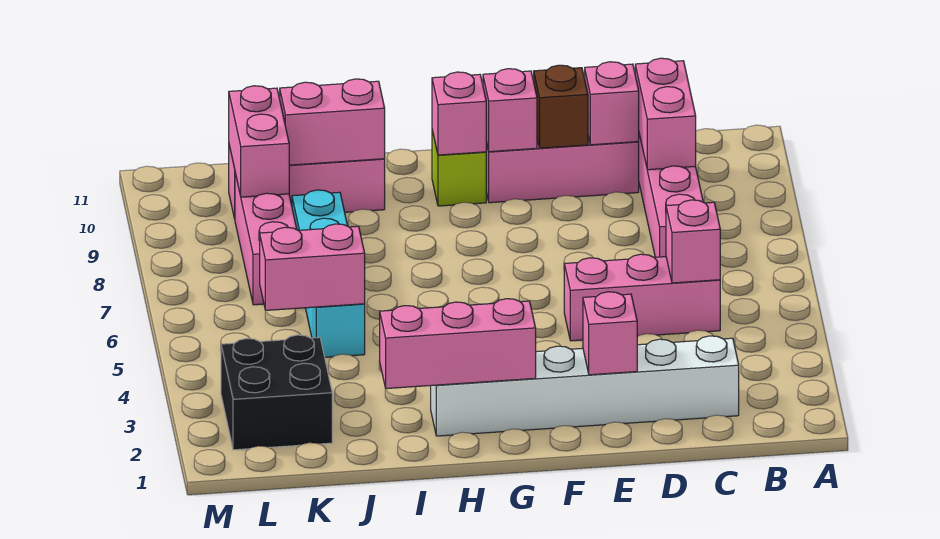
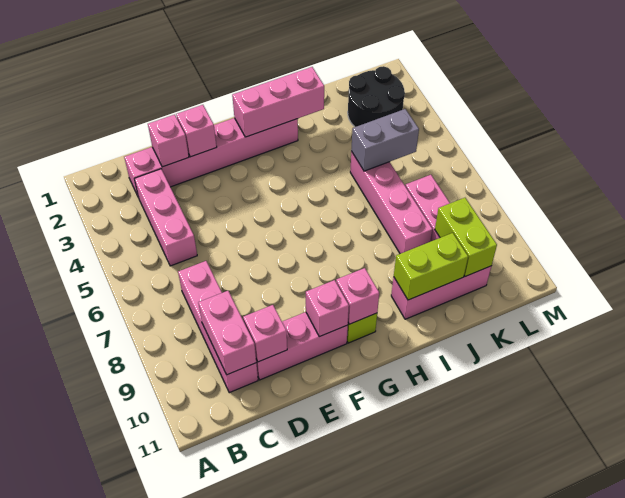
white brick C2:H2 level 1 -> pink brick C2:H2 level 1
pink brick C5:E5 level 1 -> pink brick C3:C5 level 1
pink brick C5 level 2 -> pink brick D2 level 2
brown brick E10 level 2 -> none
pink brick I10:J10 level 2 -> lime brick I10:J10 level 2
cyan brick J5:J8 level 1 -> pink brick J5:J8 level 1
pink brick J5:K5 level 2 -> grey brick J5:K5 level 2
black brick K2:L3 level 1 -> black round brick K2:L3 level 1
pink brick K9:K10 level 2 -> lime brick K9:K10 level 2

